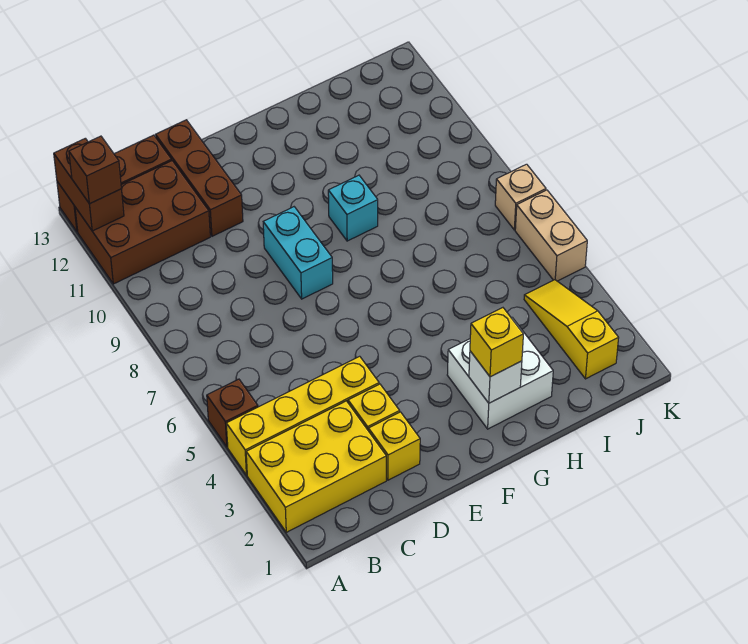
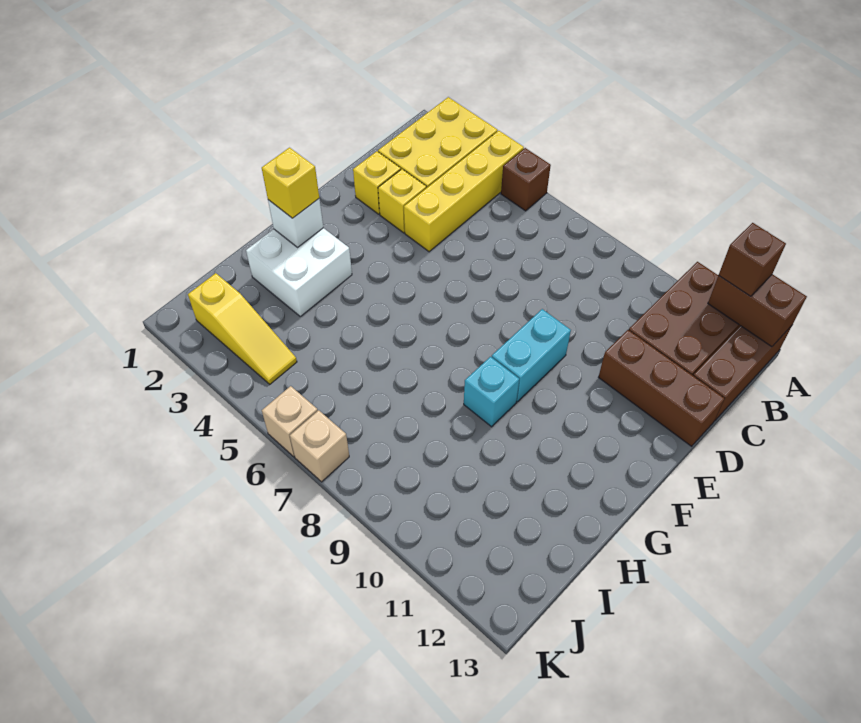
cyan brick E8:E9 level 1 -> cyan brick E9:F9 level 1
tan brick K5:K6 level 1 -> tan brick K6 level 1

